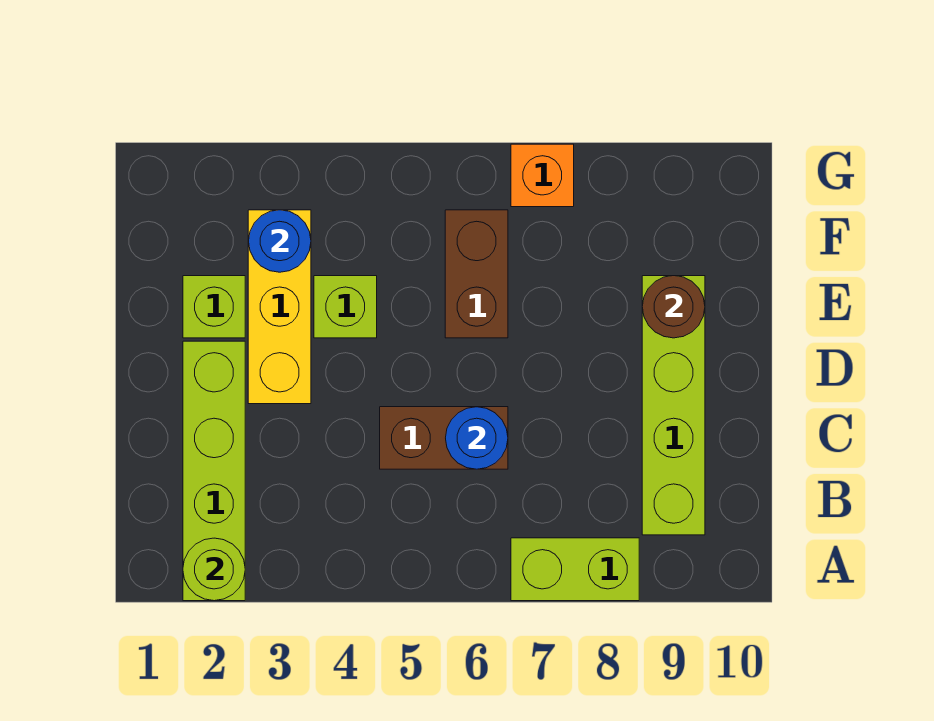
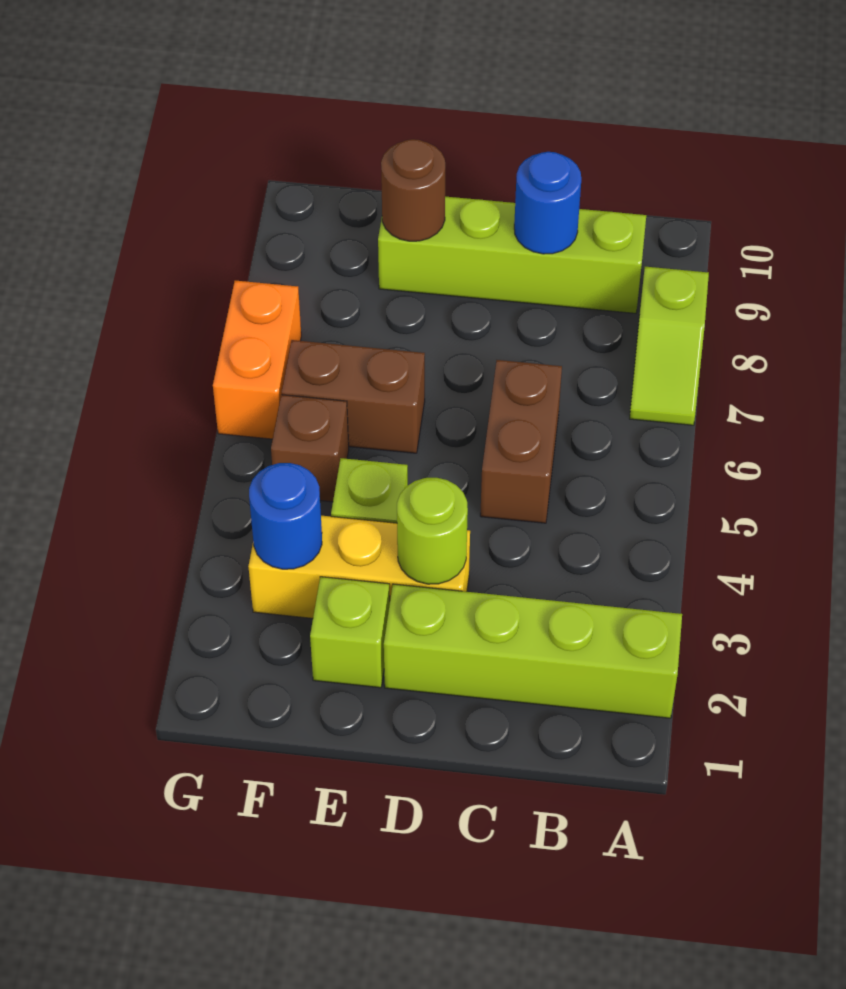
lime round brick A2 level 2 -> lime round brick D3 level 2
lime brick A7:A8 level 1 -> lime slope A7:A8 level 1 top 8
blue round brick C6 level 2 -> blue round brick C9 level 2
none -> brown brick F5 level 1
orange brick G7 level 1 -> orange brick G6:G7 level 1

